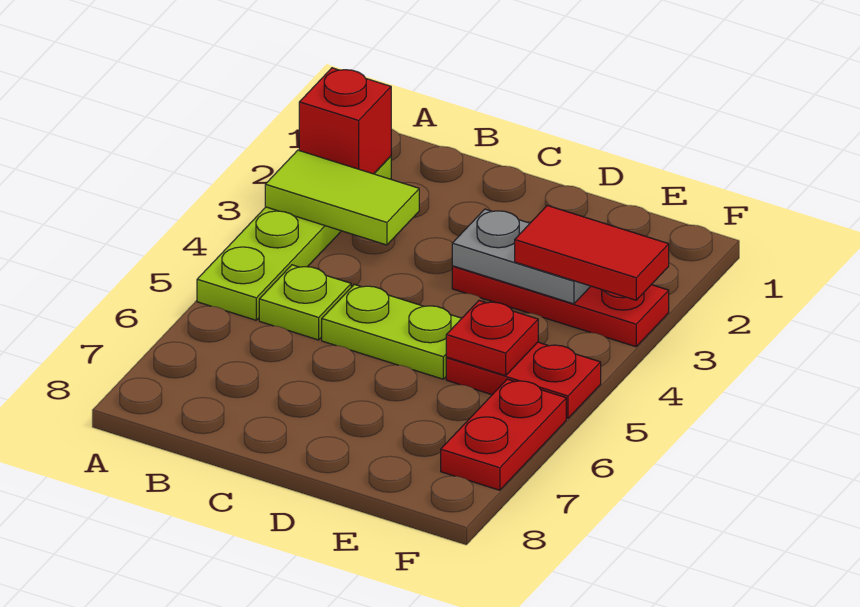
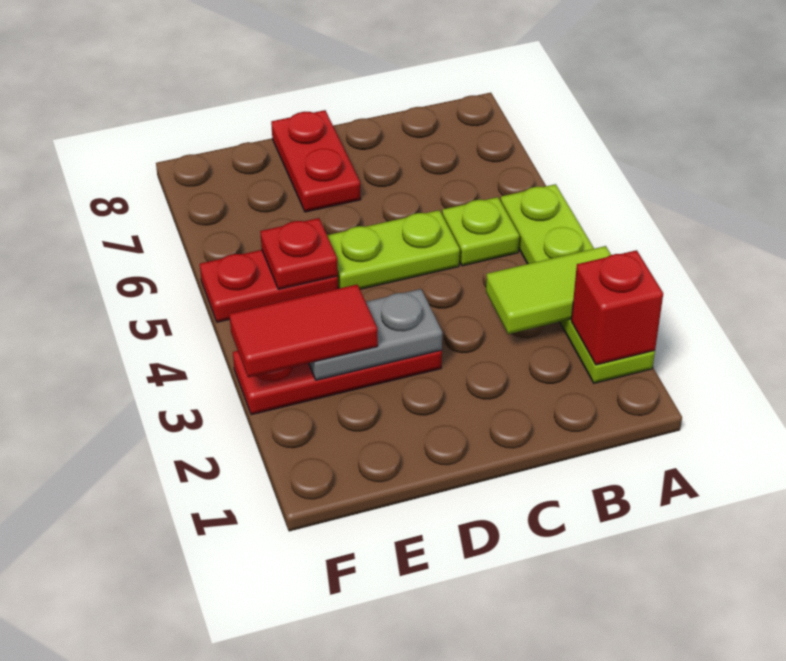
red plate F6:F7 level 1 -> red plate D7:D8 level 1

